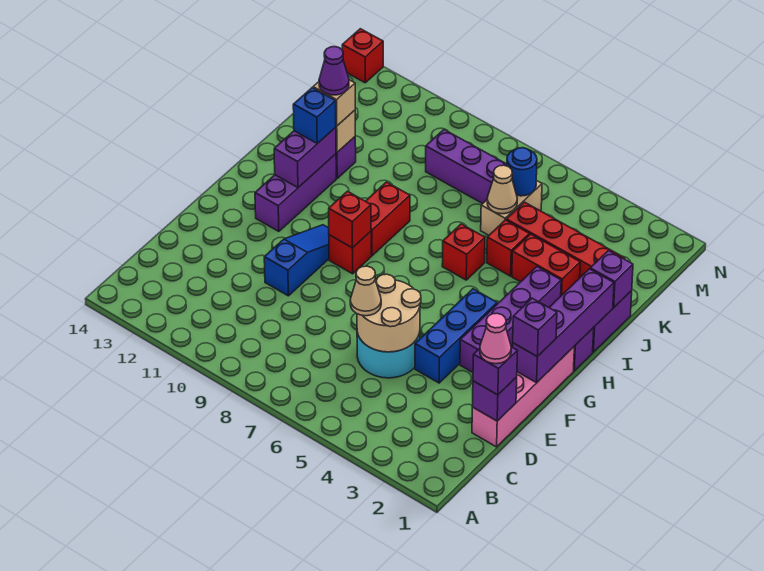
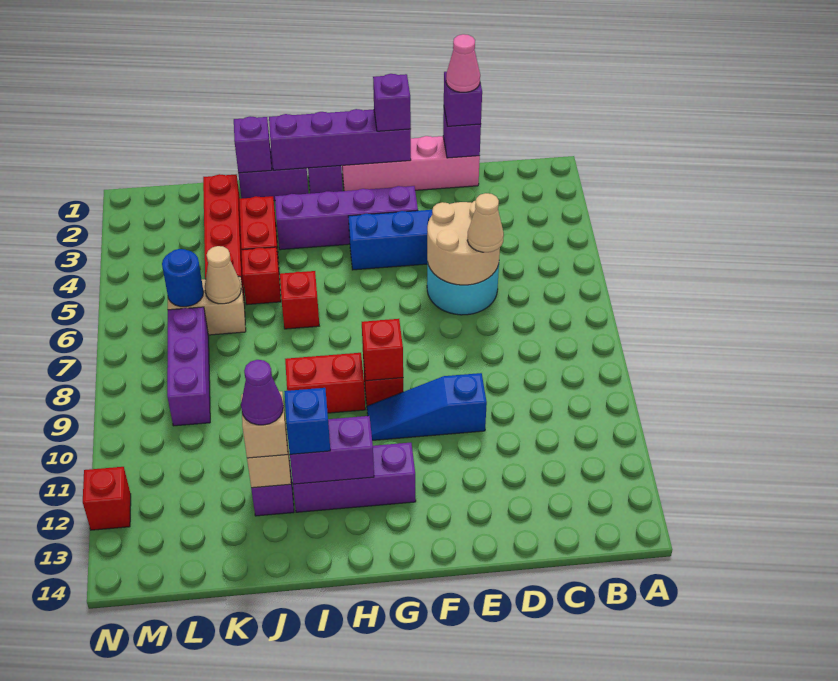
red brick N14 level 1 -> red brick N12 level 1

